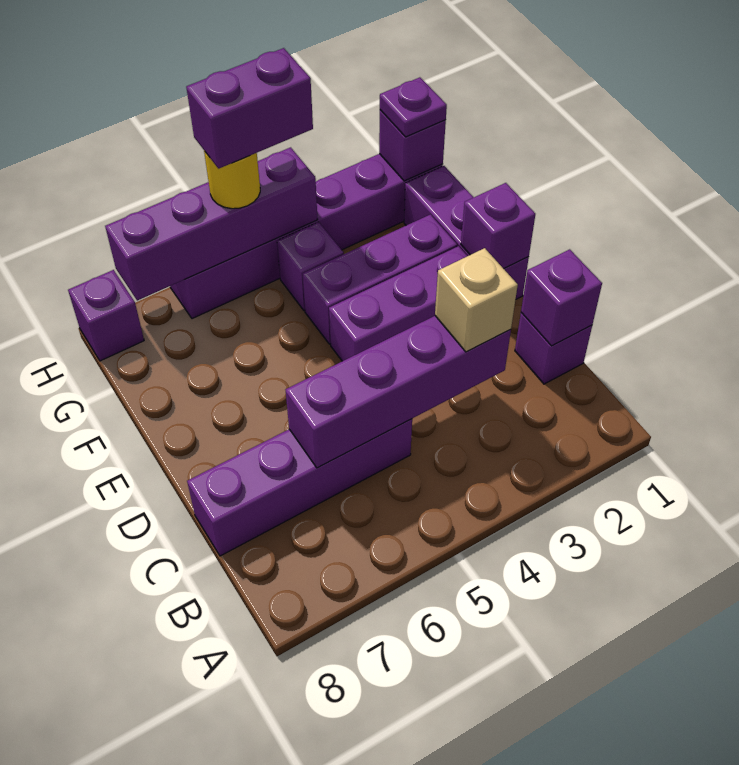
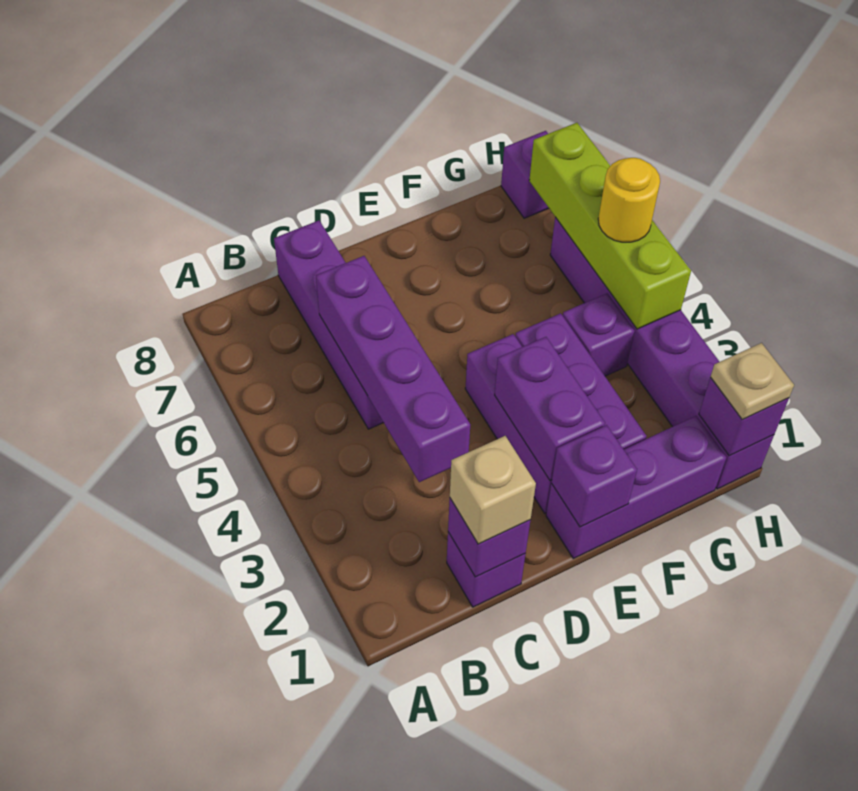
tan brick C3 level 3 -> tan brick C1 level 3
purple plate H1 level 3 -> tan plate H1 level 3
purple brick H4:H7 level 2 -> lime brick H4:H7 level 2
purple brick H4:H5 level 4 -> purple brick E2:E3 level 2

